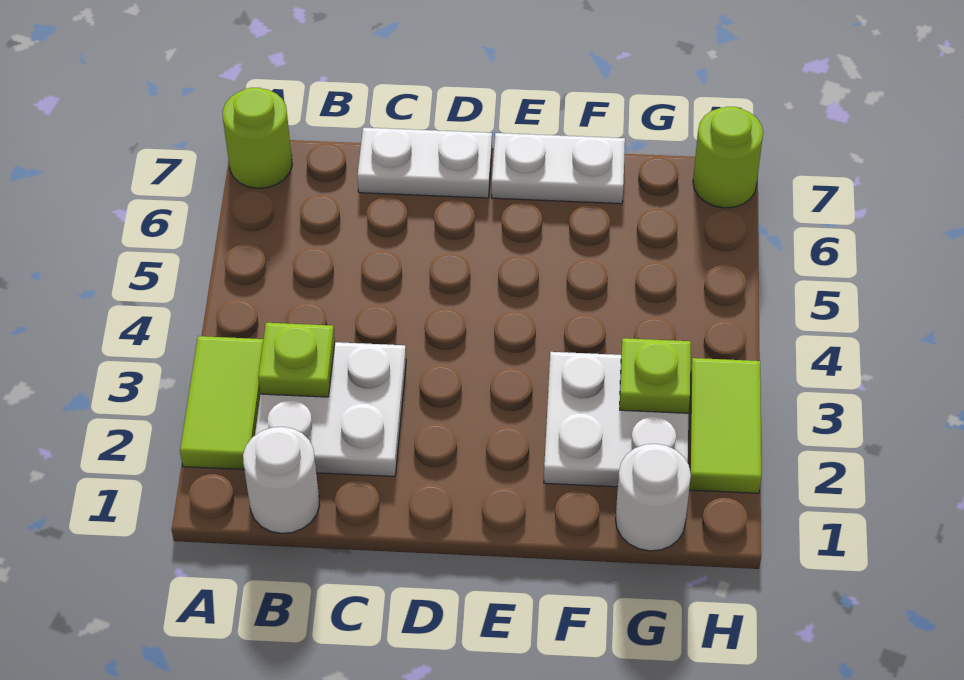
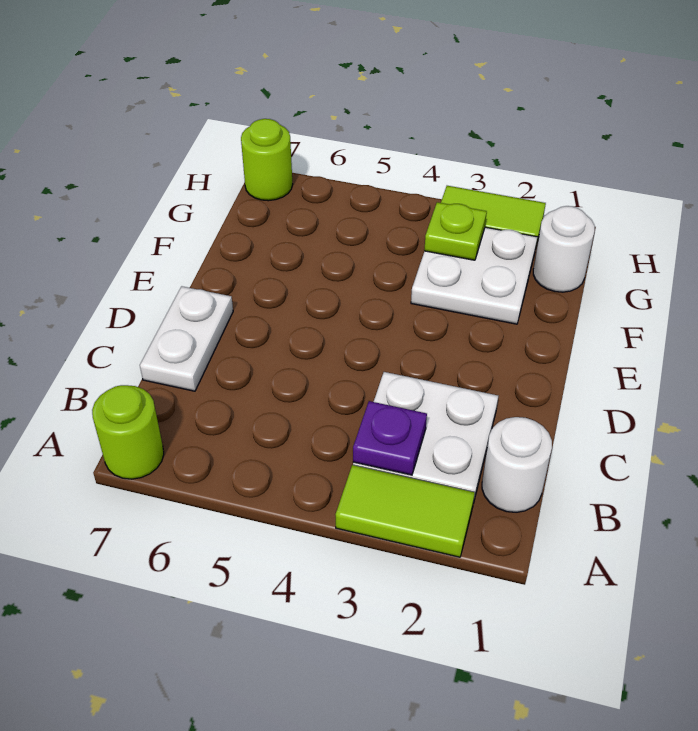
lime plate B3 level 2 -> purple plate B3 level 2
white plate E7:F7 level 1 -> none

